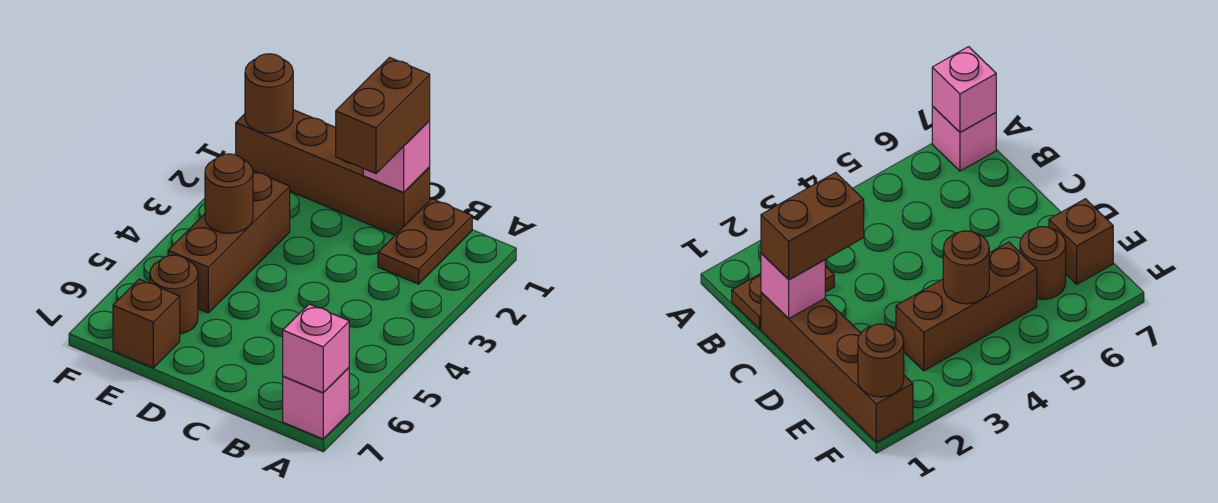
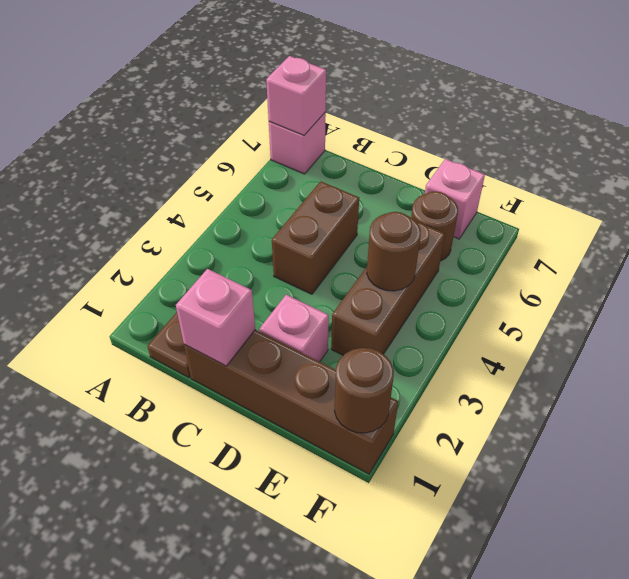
brown brick C1:C2 level 3 -> brown brick C4:C5 level 1
none -> pink brick D2 level 1
brown brick E7 level 1 -> pink brick E7 level 1

